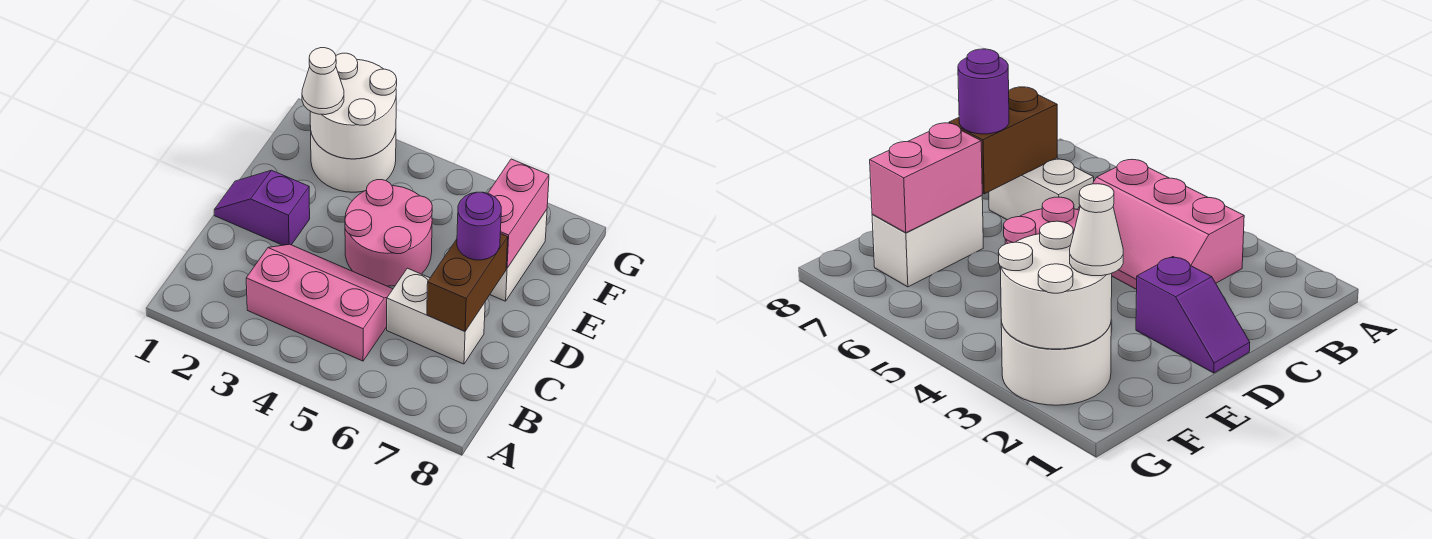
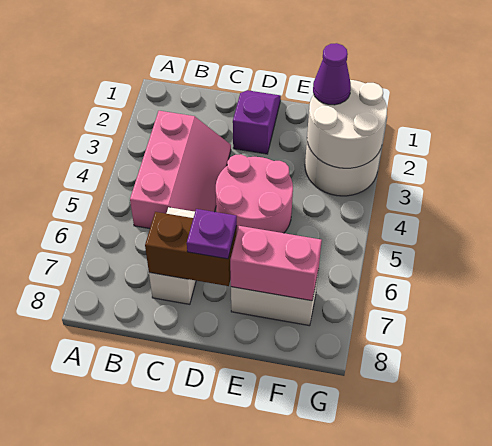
purple round brick D7 level 3 -> purple plate D7 level 3
white cone F2 level 3 -> purple cone F2 level 3

